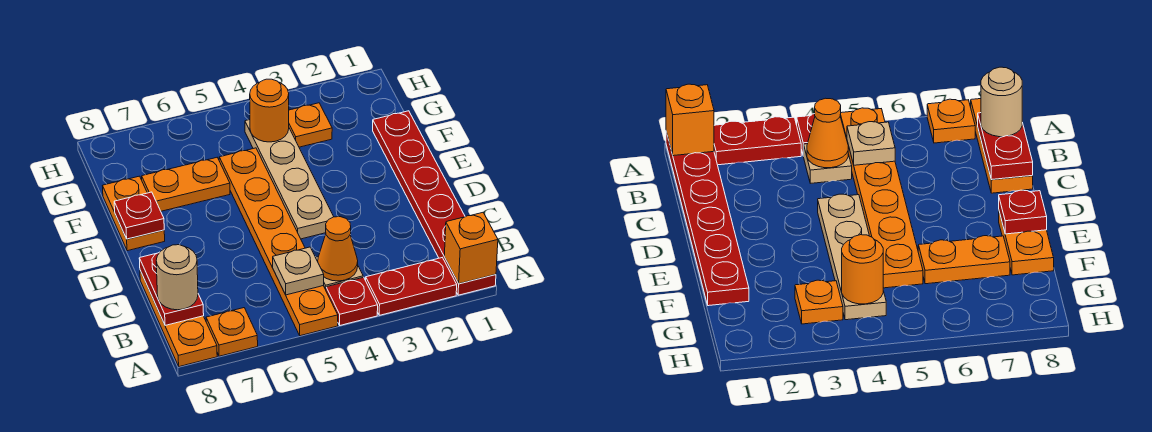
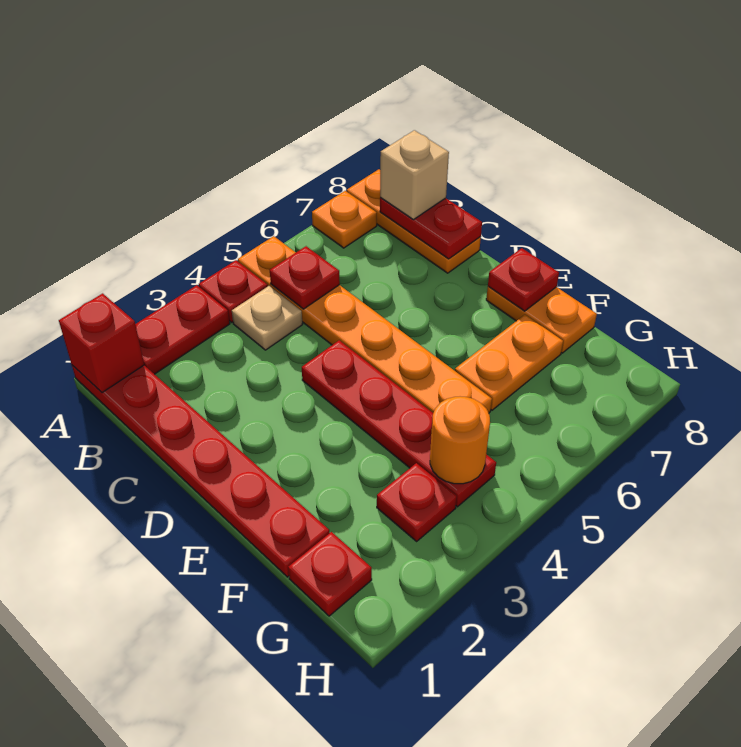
orange brick A1 level 2 -> red brick A1 level 2
orange cone B4 level 2 -> none
tan plate B5 level 2 -> red plate B5 level 2
tan round brick B8 level 3 -> tan brick B8 level 3
tan plate D4:G4 level 1 -> red plate D4:G4 level 1
none -> red plate G1 level 1
orange plate G3 level 1 -> red plate G3 level 1

